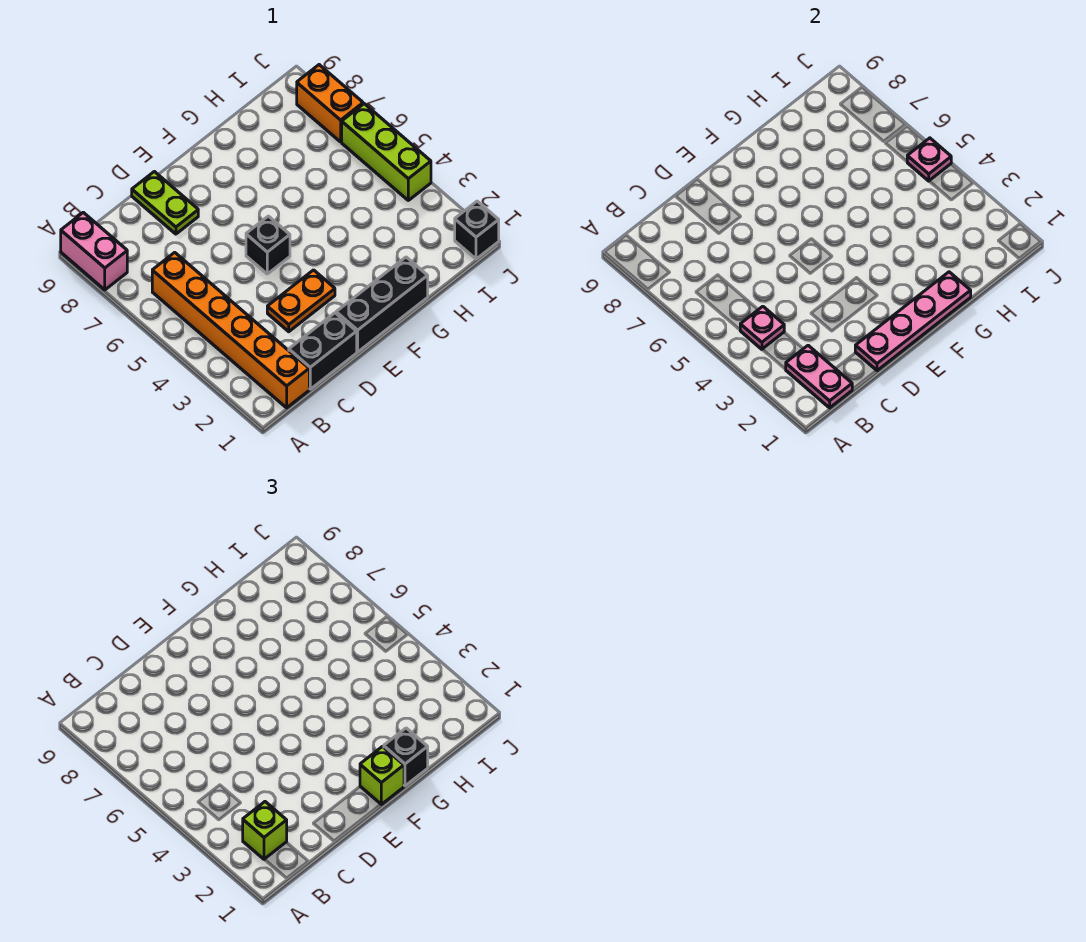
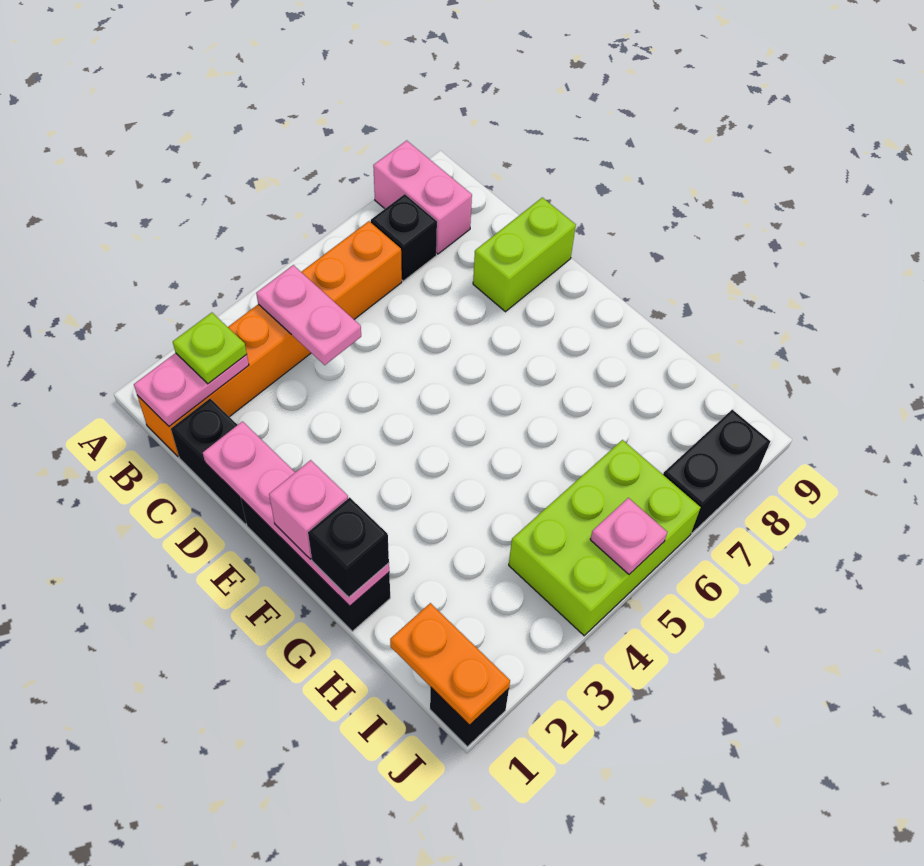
pink brick A8:A9 level 1 -> pink brick A8:B8 level 1
lime brick B2 level 3 -> lime plate B2 level 3
pink plate B4 level 2 -> pink plate B4:C4 level 2
orange plate D3:E3 level 1 -> orange plate I1:J1 level 2
lime plate D8:D9 level 1 -> lime brick D8:D9 level 1
black brick E5 level 1 -> black brick B7 level 1
lime brick F1 level 3 -> pink brick F1 level 3
lime brick J4:J6 level 1 -> lime brick I4:J6 level 1
orange brick J7:J8 level 1 -> black brick J7:J8 level 1

